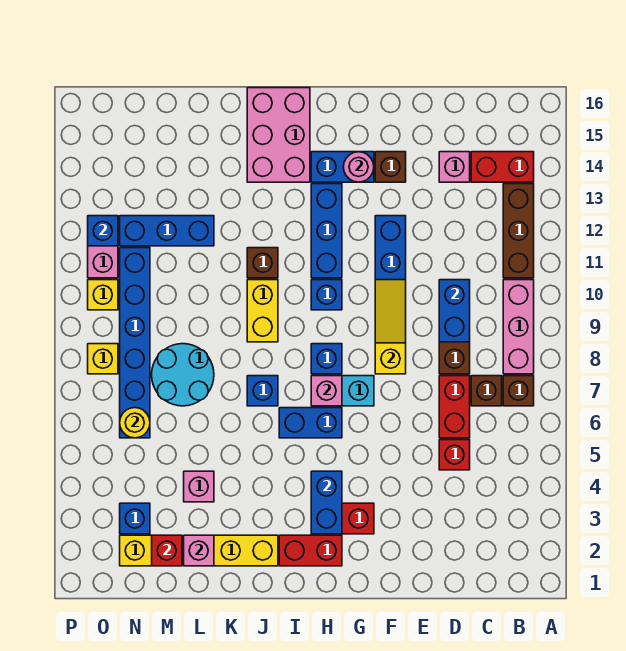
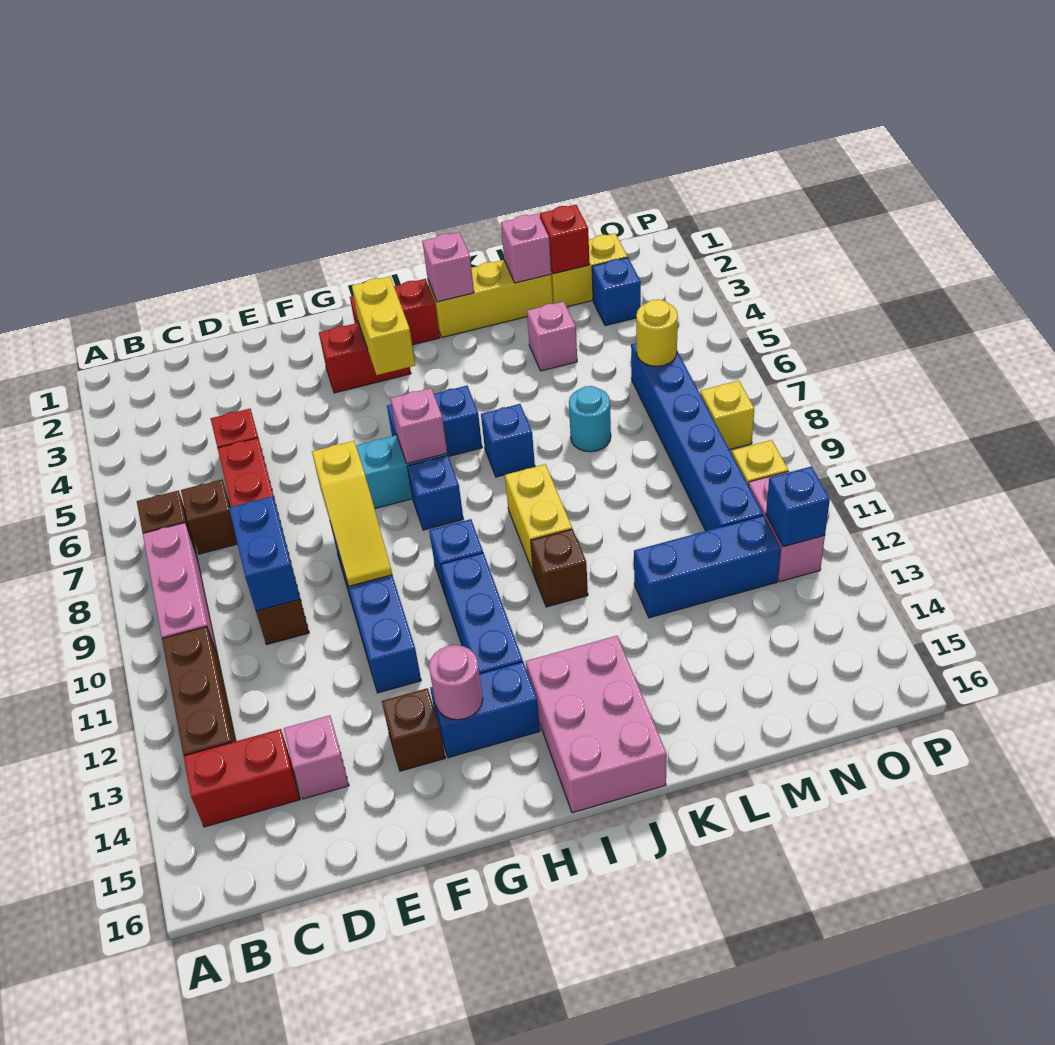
blue brick H3:H4 level 2 -> yellow brick H3:H4 level 2
none -> pink brick J2 level 2
cyan round brick L7:M8 level 1 -> cyan round brick L7 level 1

